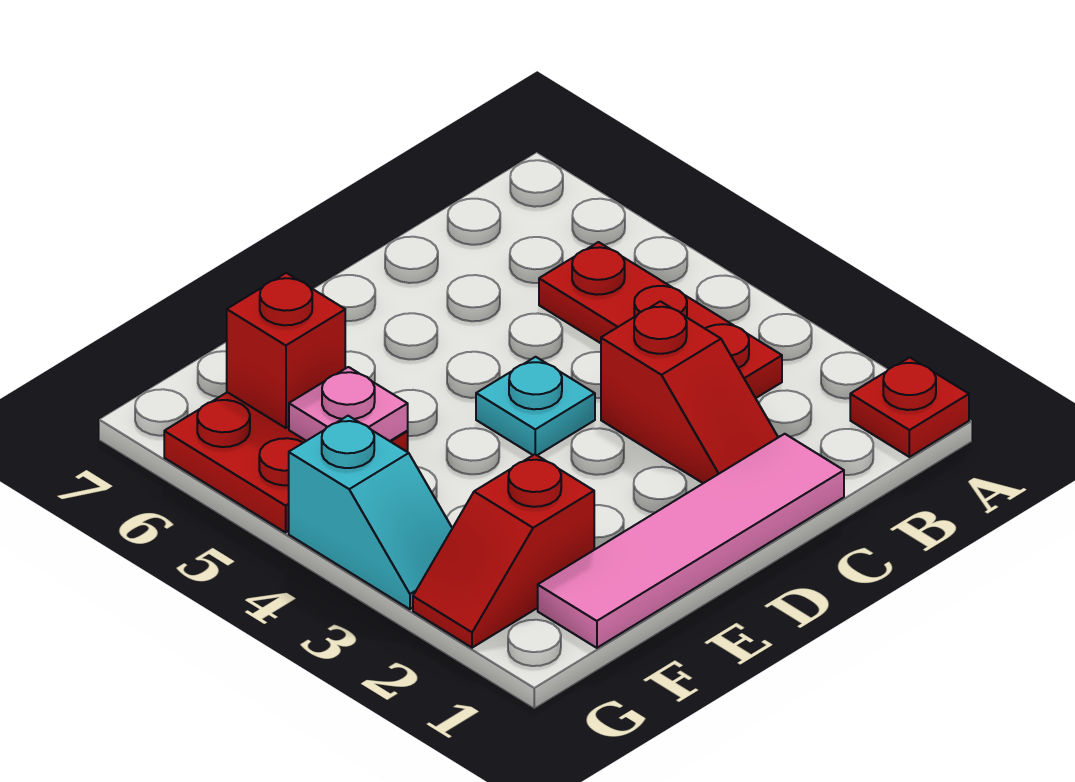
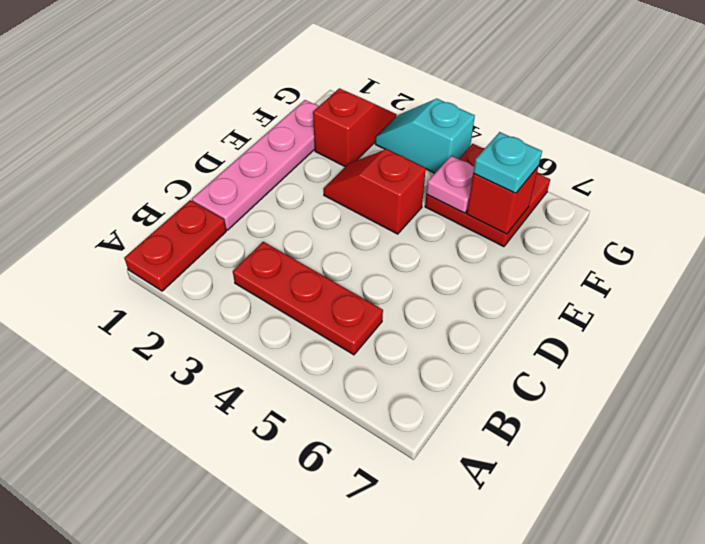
red plate A1 level 1 -> red plate A1:B1 level 1
pink tile C1:F1 level 1 -> pink plate C1:F1 level 1
red slope C2:C3 level 1 top 3 -> red slope E3:E4 level 1 top 4
cyan plate D4 level 1 -> cyan plate F6 level 3

